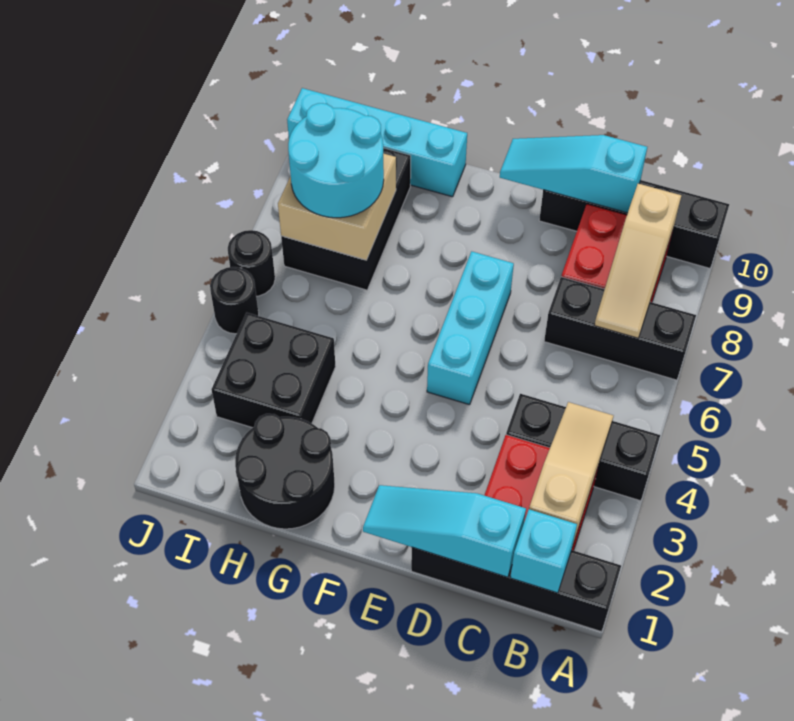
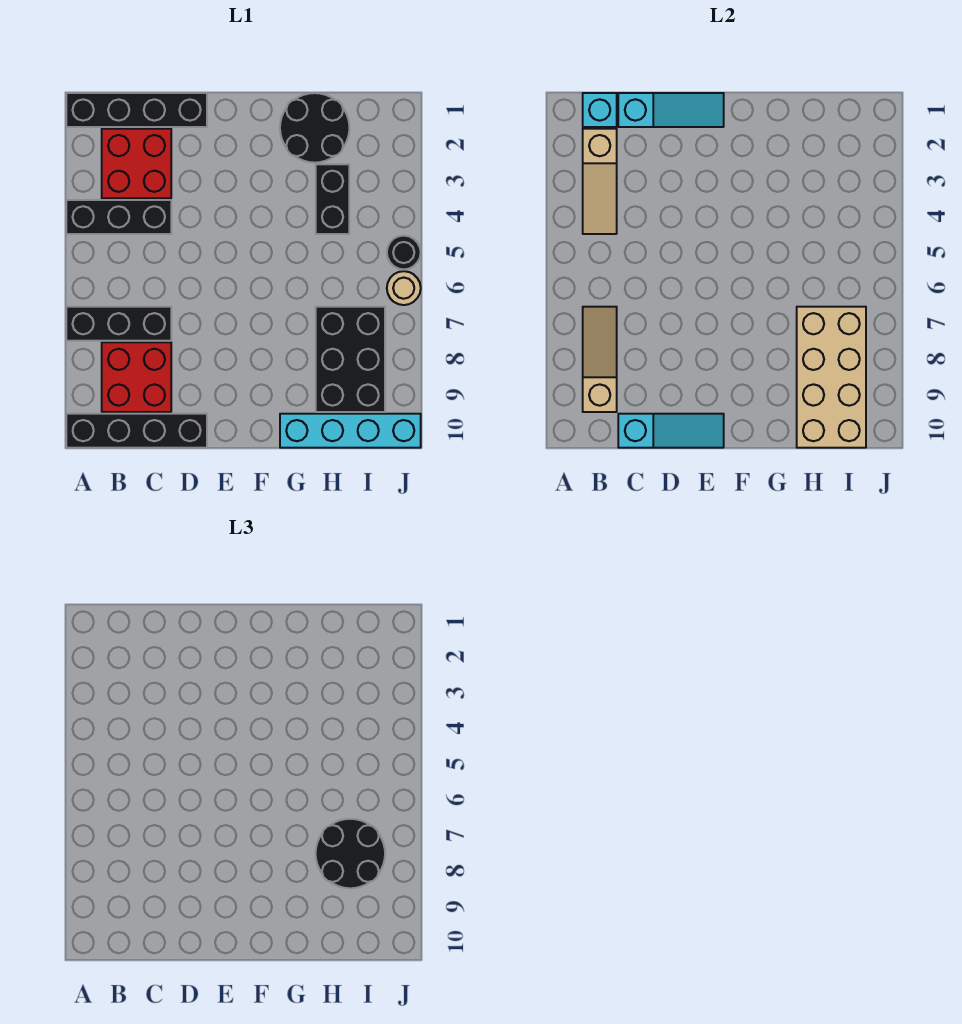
cyan brick E5:E7 level 1 -> none
black brick H3:I4 level 1 -> black brick H3:H4 level 1
tan brick H7:I8 level 2 -> tan brick H7:I10 level 2
cyan round brick H7:I8 level 3 -> black round brick H7:I8 level 3
black round brick J6 level 1 -> tan round brick J6 level 1

